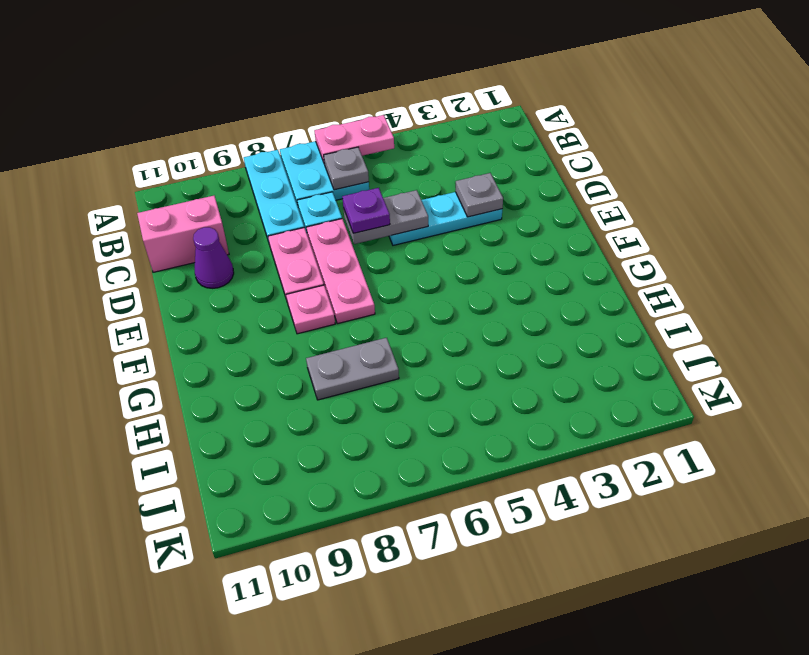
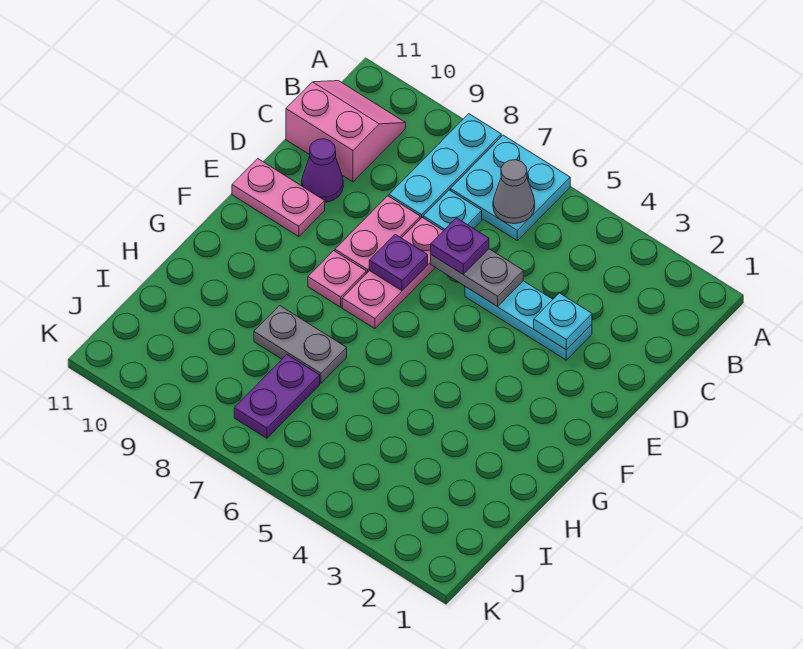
pink plate A5:A6 level 2 -> pink plate E10:E11 level 1
grey plate B6 level 2 -> grey cone B6 level 2
grey plate D3 level 2 -> cyan plate D3 level 2
none -> purple plate E7 level 2
none -> purple plate I7:J7 level 1

